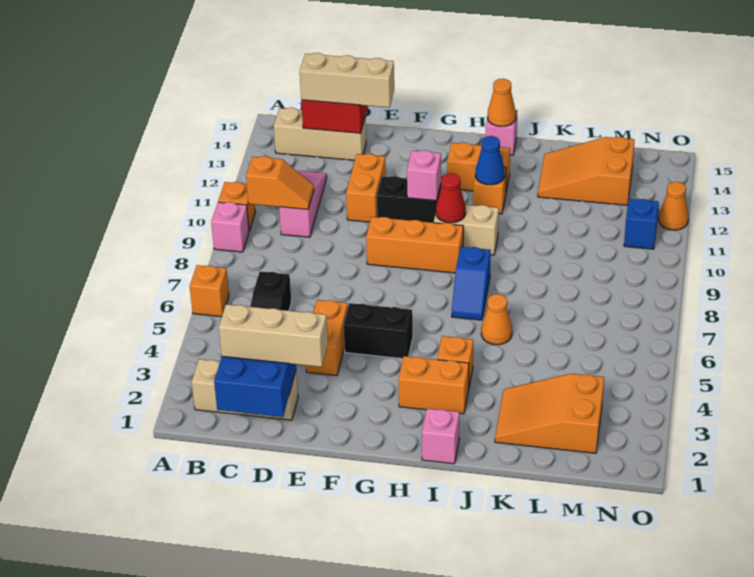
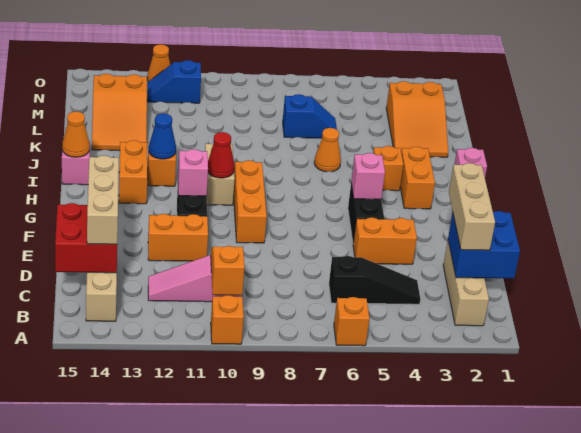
pink brick A9 level 1 -> pink brick G5 level 2
blue slope I7:I8 level 1 top 8 -> blue slope L6:L7 level 1 top 7

